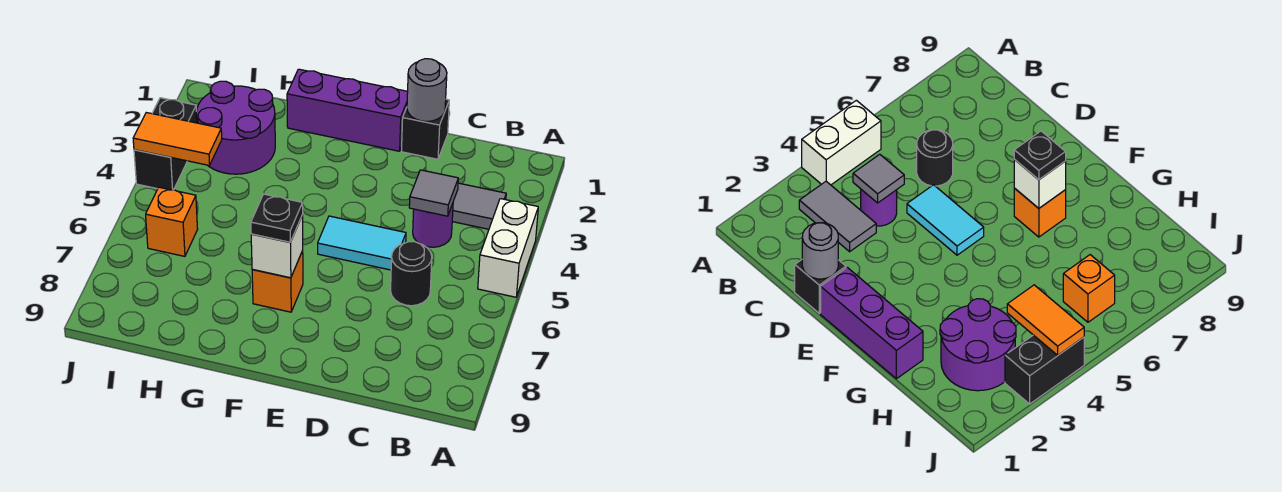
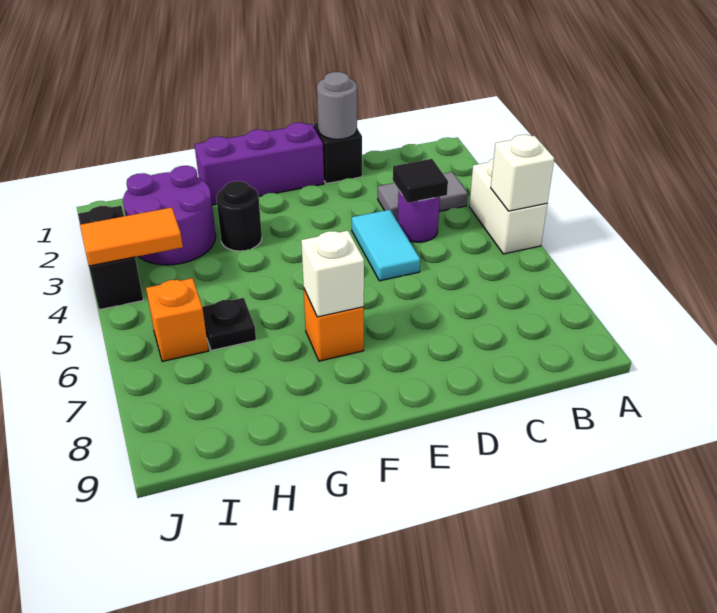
none -> white brick A5 level 2
grey tile C4 level 2 -> black tile C4 level 2
black round brick C6 level 1 -> black round brick G3 level 1
cyan tile D5:E5 level 1 -> cyan tile D4:D5 level 1
black plate F7 level 3 -> black plate H6 level 1

